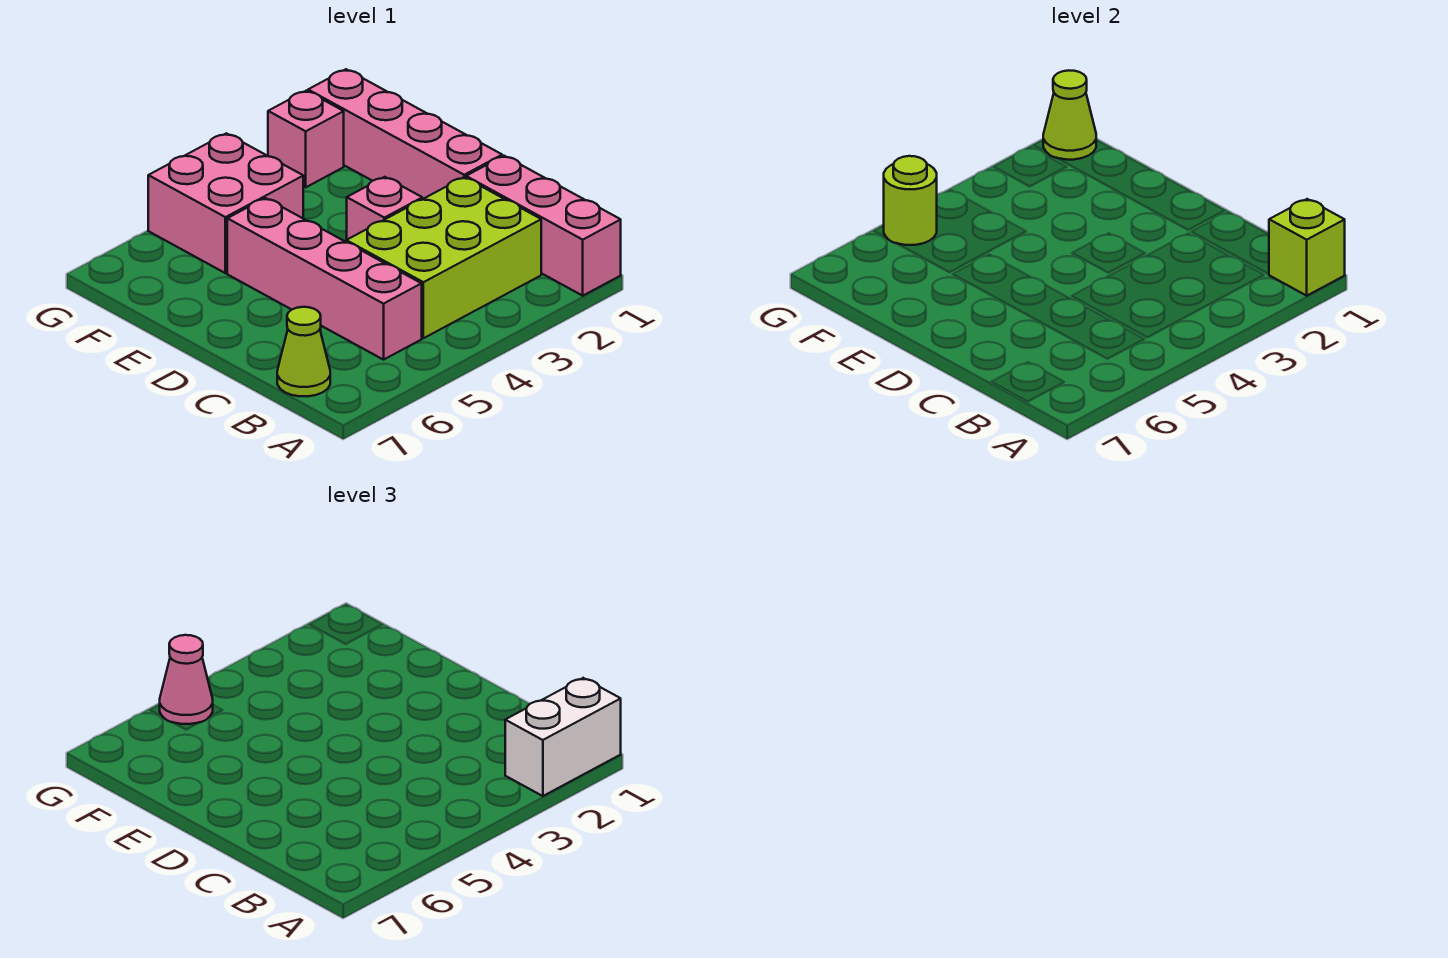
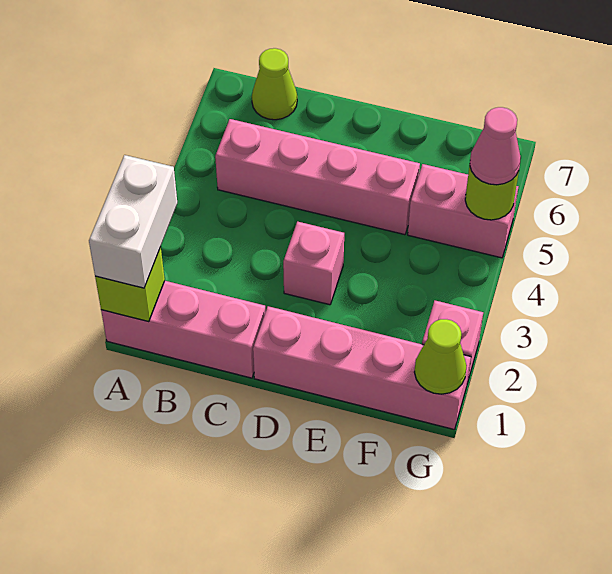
lime brick B2:C4 level 1 -> none
pink brick F4:G5 level 1 -> pink brick F5:G5 level 1

